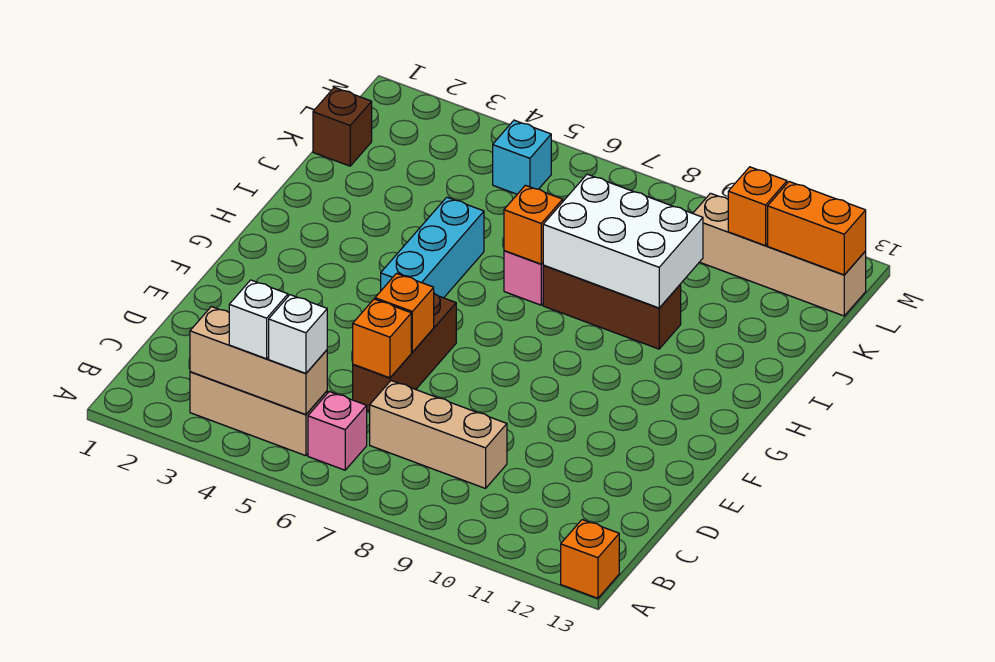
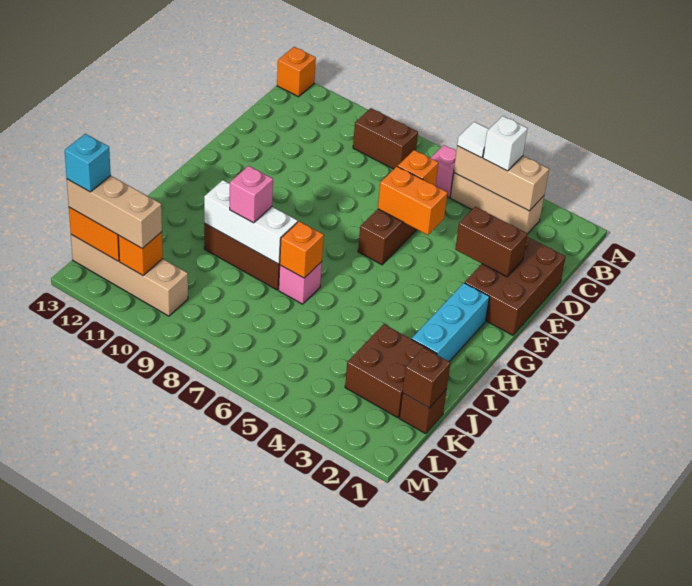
white brick B5 level 3 -> white tile B5 level 3
none -> brown brick B8:B9 level 1
tan brick C7:C9 level 1 -> tan brick L11:L13 level 3
none -> brown brick D1:F2 level 1
none -> brown brick E2:E3 level 2
orange brick E6 level 2 -> orange brick E5:E6 level 2
cyan brick G5:I5 level 1 -> cyan brick G2:I2 level 1
white brick I8:J10 level 2 -> white brick I8:I10 level 2
none -> pink brick I9 level 3
none -> brown brick J2:K3 level 1
none -> brown brick K1 level 2
cyan brick L5 level 1 -> cyan brick L13 level 4

